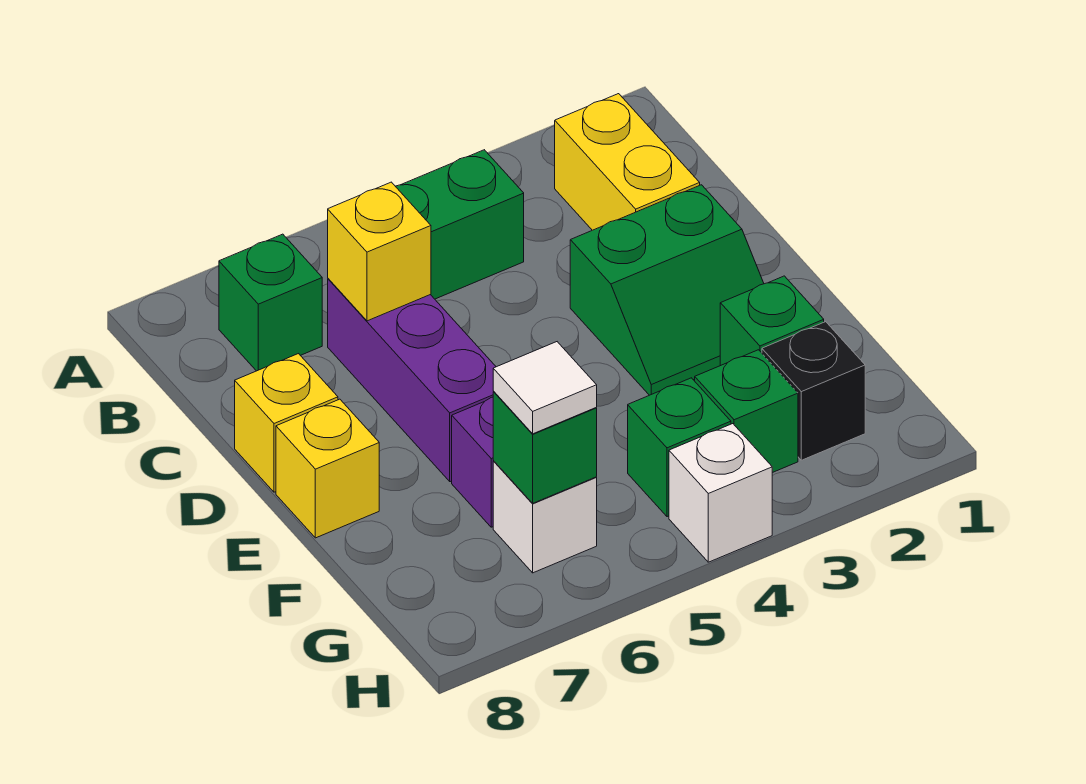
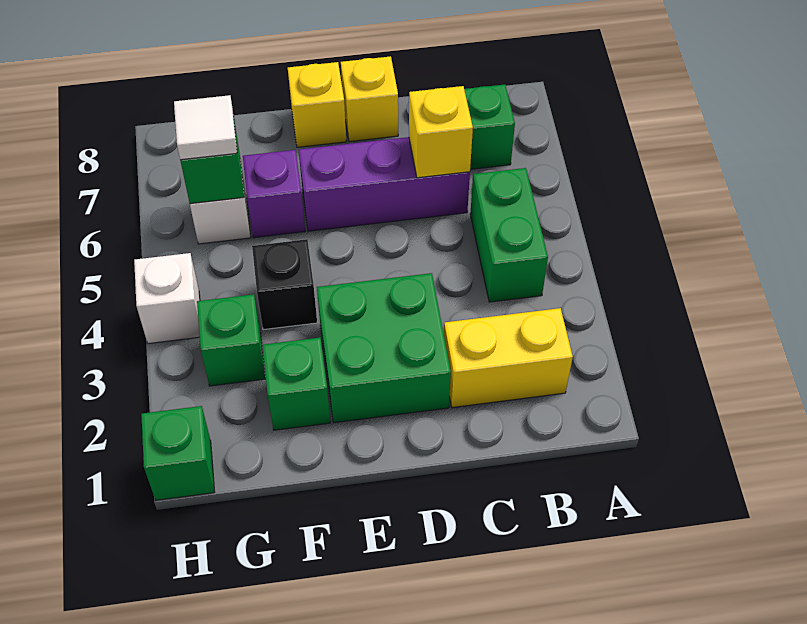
green slope D2:E3 level 1 top D -> green brick D2:E3 level 1
black brick G2 level 1 -> black brick F4 level 1
green brick G4 level 1 -> green brick H1 level 1

